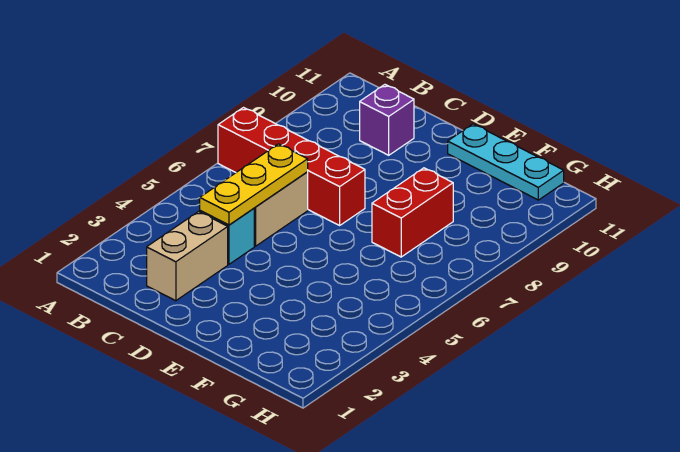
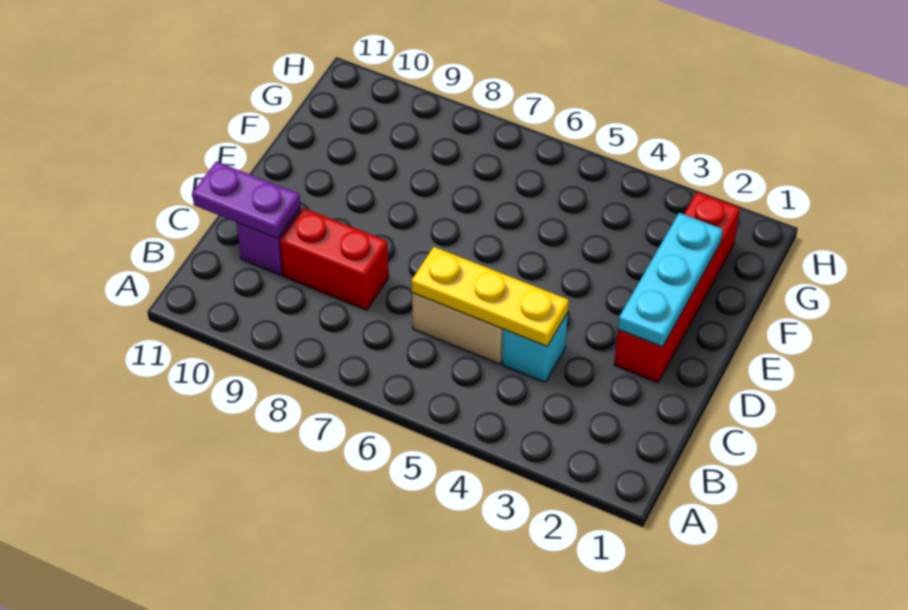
red brick A7:D7 level 1 -> red brick D2:G2 level 1
tan brick C2:C3 level 1 -> none
none -> purple plate C10:C11 level 2
cyan plate E11:G11 level 1 -> cyan plate D2:F2 level 2
red brick F7:F8 level 1 -> red brick C8:C9 level 1

